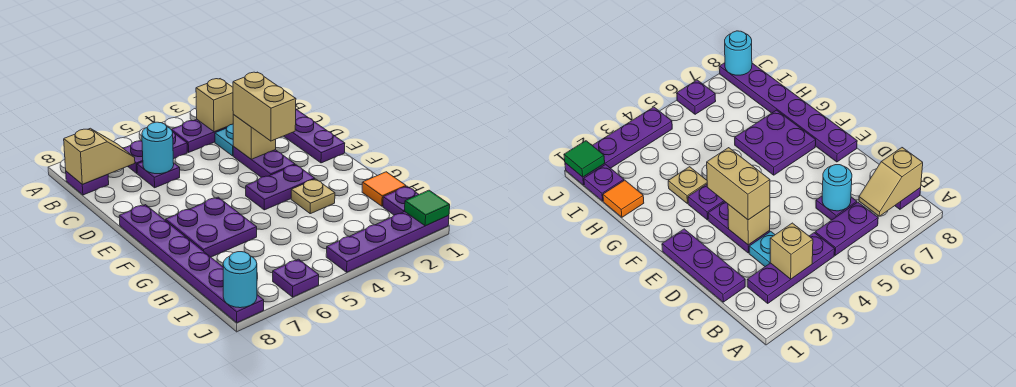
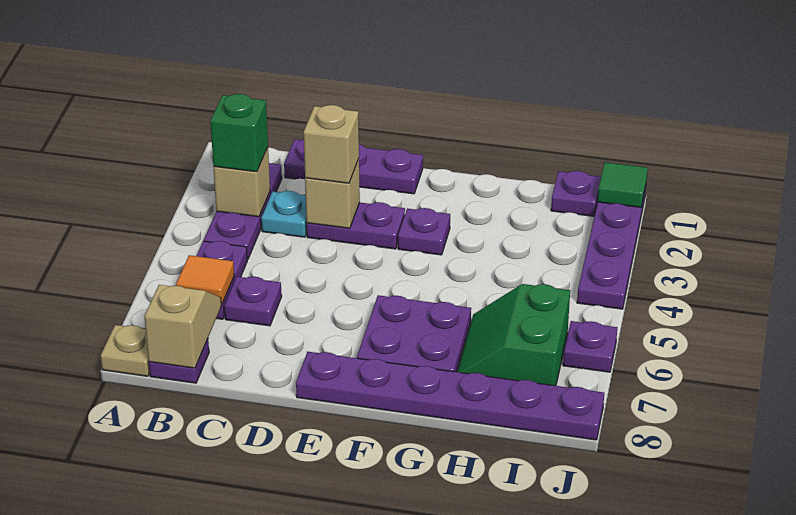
none -> green brick B3 level 3
cyan round brick C6 level 2 -> none
tan brick D3:E3 level 3 -> tan brick D3 level 3
purple plate F3:F4 level 1 -> purple plate F3 level 1
tan plate G3 level 1 -> tan plate A8 level 1
orange tile H1 level 1 -> orange tile B6 level 2
none -> green slope H6:I7 level 1 top I
cyan round brick J8 level 2 -> none

